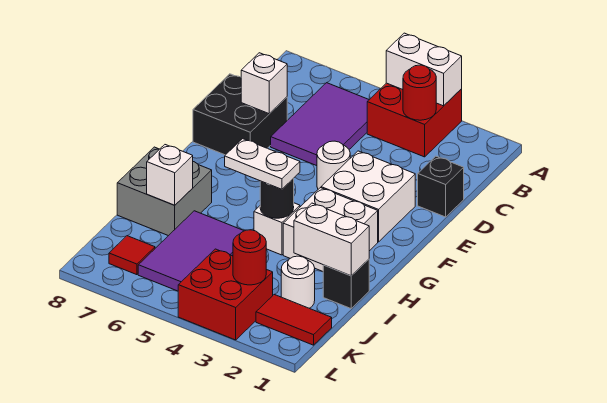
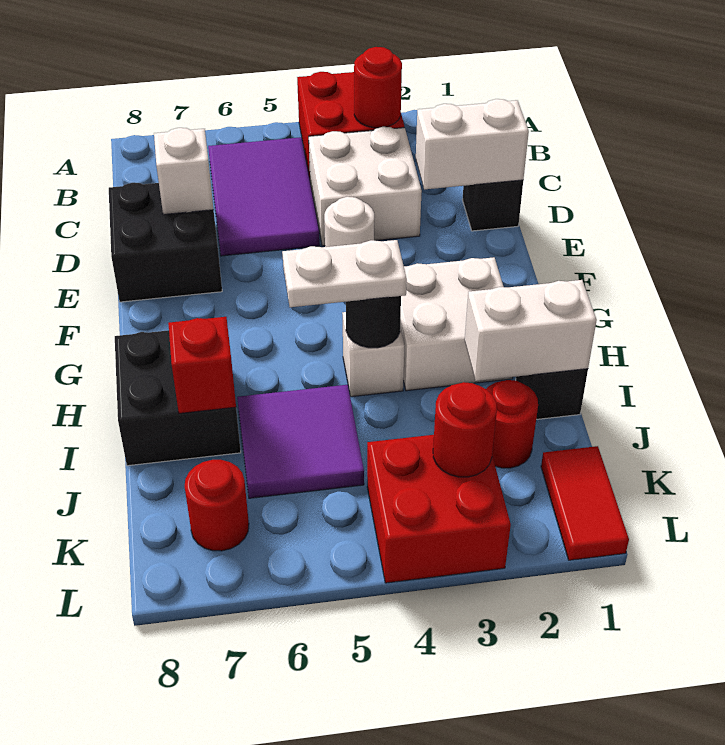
white brick A3:A4 level 2 -> white brick D1:D2 level 2
white brick E2:F3 level 1 -> white brick C3:D4 level 1
grey brick H7:I8 level 1 -> black brick H7:I8 level 1
purple tile I5:K6 level 1 -> purple tile I5:J6 level 1
white brick I7 level 2 -> red brick I7 level 2
white round brick J2 level 1 -> red round brick J2 level 1
red tile K1:K2 level 1 -> red tile K1:L1 level 1
red tile K7 level 1 -> red round brick K7 level 1

